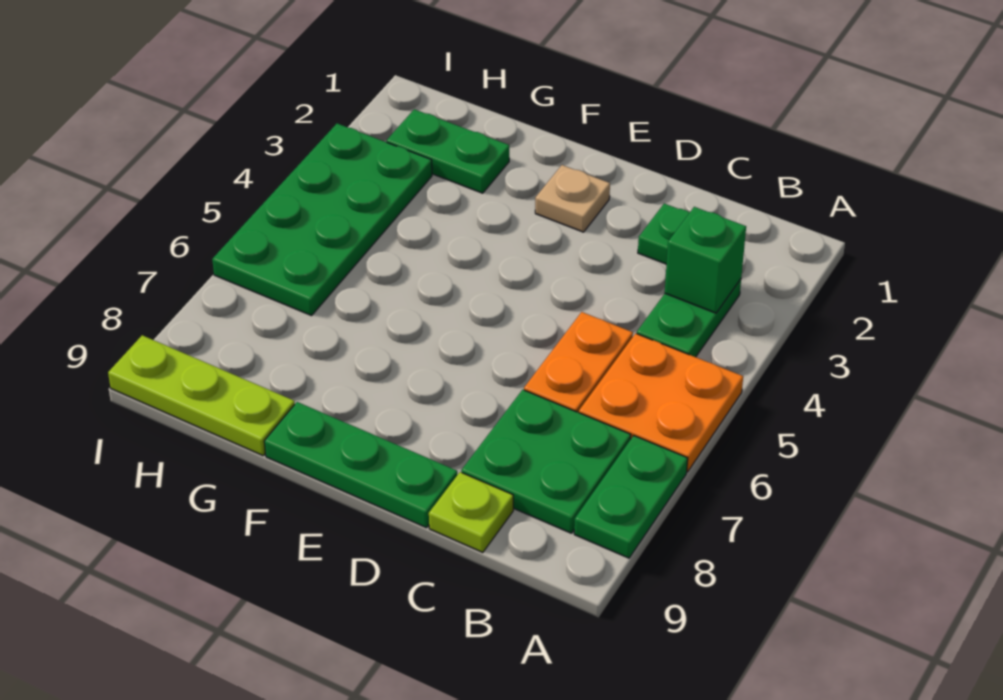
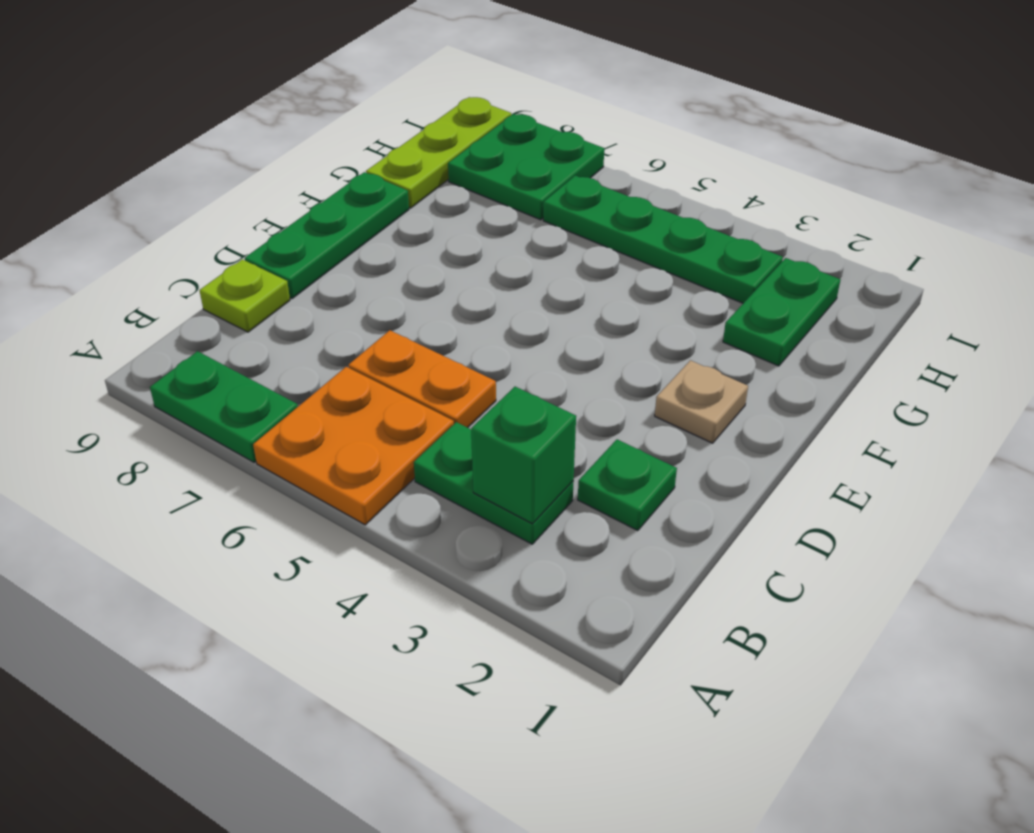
green plate B7:C8 level 1 -> green plate H7:I8 level 1
green plate H3:I6 level 1 -> green plate H3:H6 level 1

